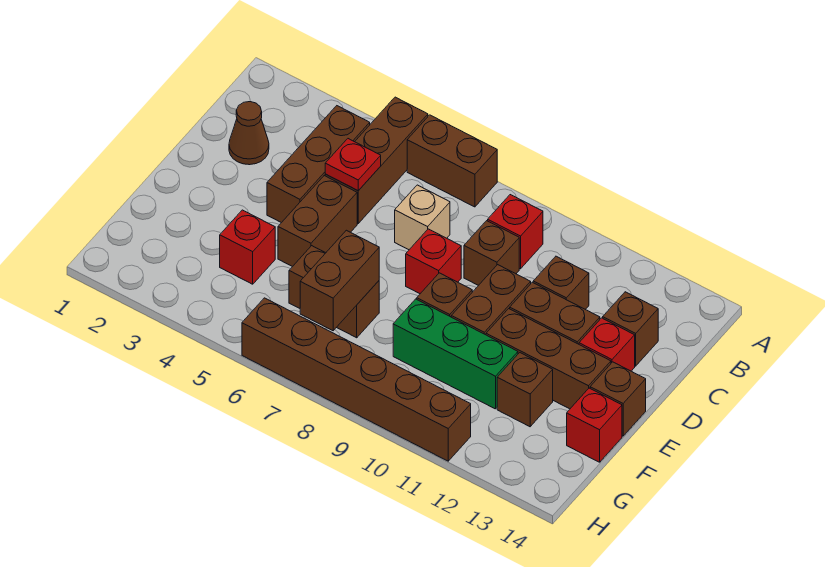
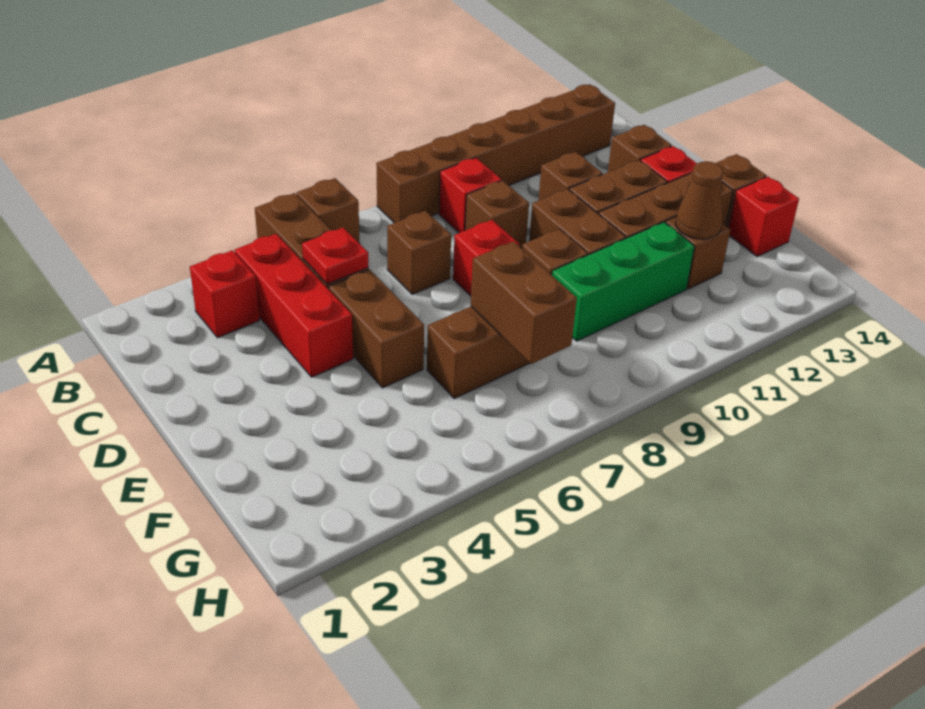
brown brick A6:A7 level 1 -> brown brick A6 level 1
brown brick B4:D4 level 1 -> red brick B4:D4 level 1
brown cone C2 level 1 -> brown cone F12 level 2
tan brick C7 level 1 -> brown brick C7 level 1
red brick F4 level 1 -> red brick B3 level 1
brown brick H6:H11 level 1 -> brown brick A8:A13 level 1

